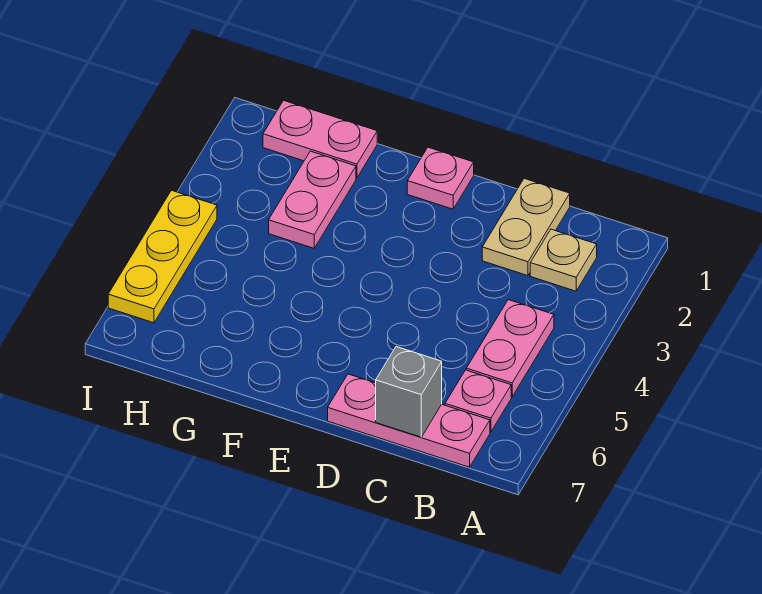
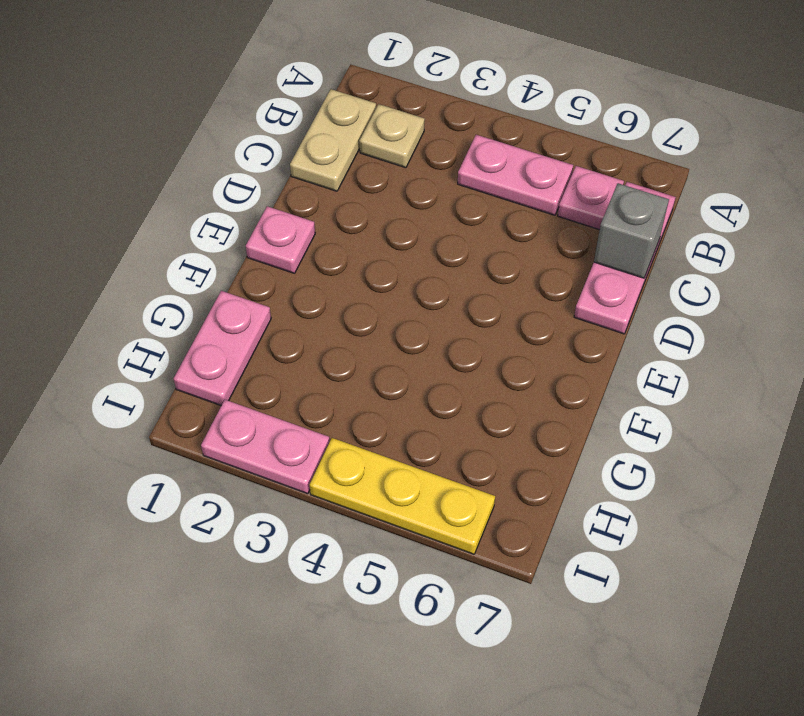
tan plate C1:C2 level 1 -> tan plate B1:C1 level 1
pink plate G2:G3 level 1 -> pink plate I2:I3 level 1

